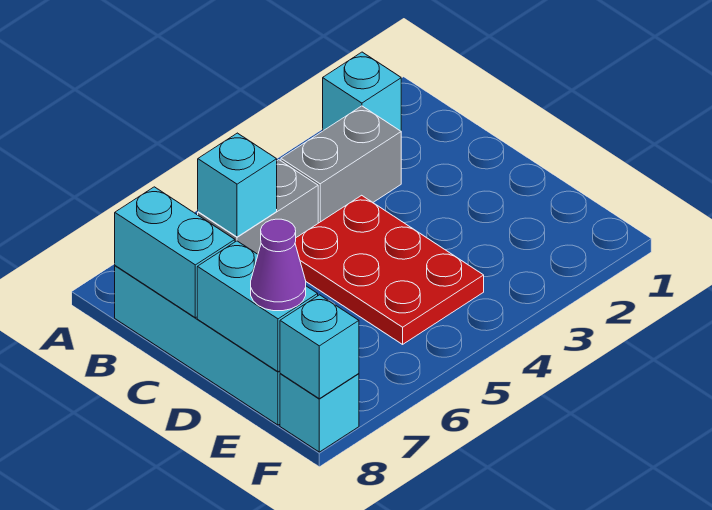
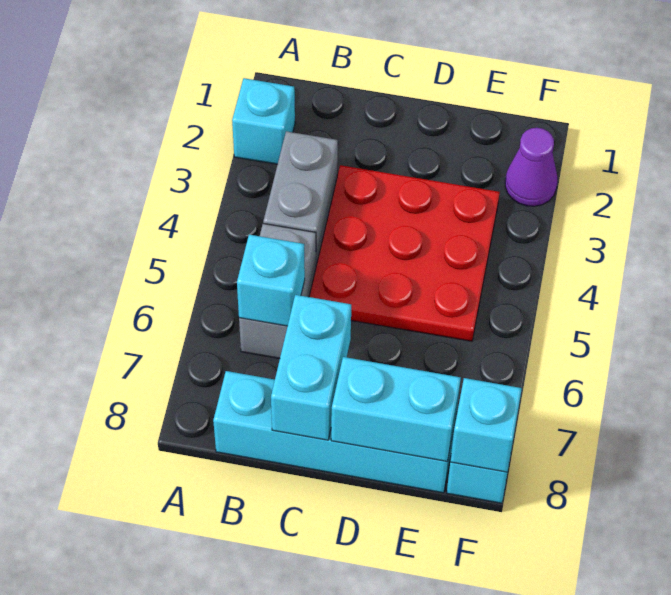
cyan brick B8:C8 level 2 -> cyan brick C7:C8 level 2
red plate C4:E5 level 1 -> red plate C3:E5 level 1
purple cone E8 level 3 -> purple cone F2 level 1

